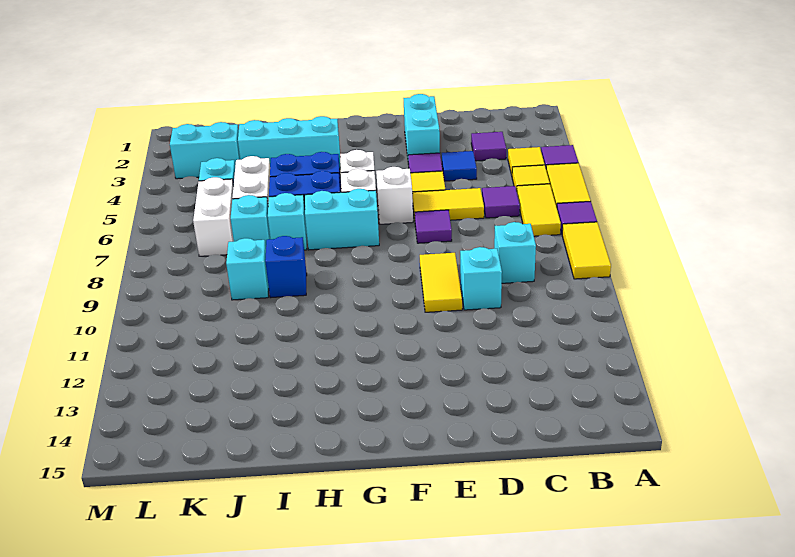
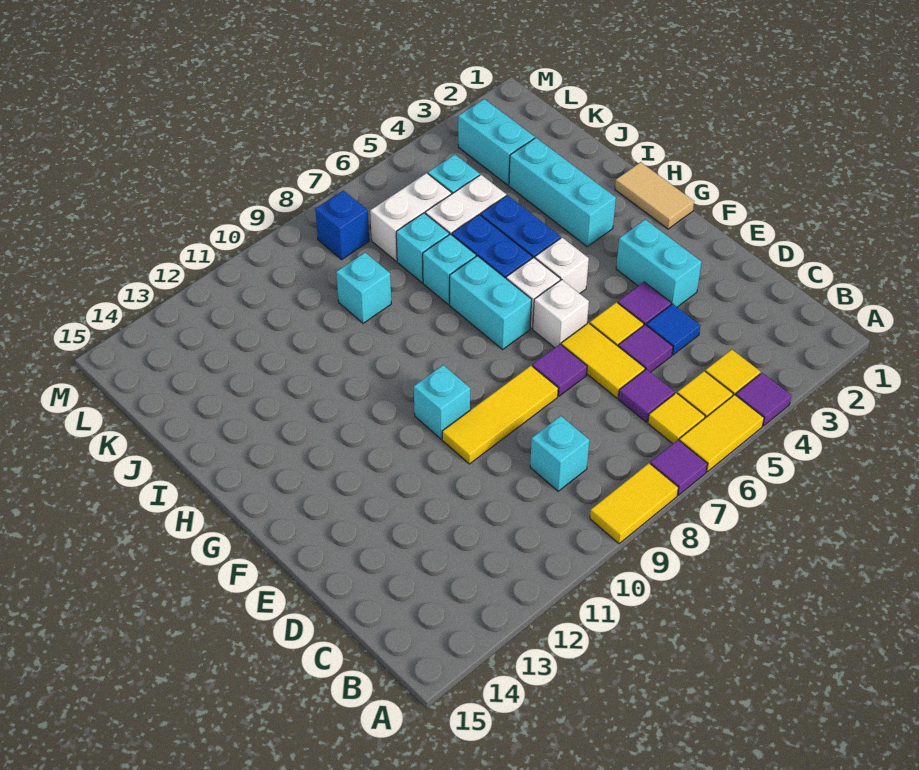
yellow tile B6:B7 level 1 -> yellow tile B6 level 1
purple tile C3 level 1 -> purple tile D5 level 1
cyan brick D10 level 1 -> cyan brick F10 level 1
cyan brick E2:E3 level 1 -> cyan brick E3:F3 level 1
yellow tile E9:E10 level 1 -> yellow tile E8:E10 level 1
none -> tan tile G1:H1 level 1
blue brick I9 level 1 -> blue brick L8 level 1

